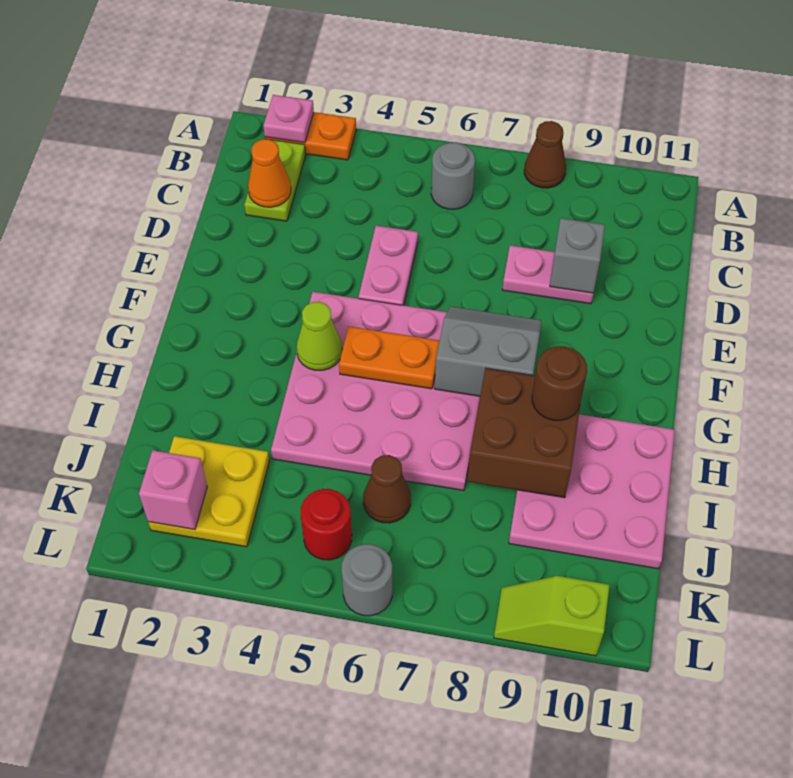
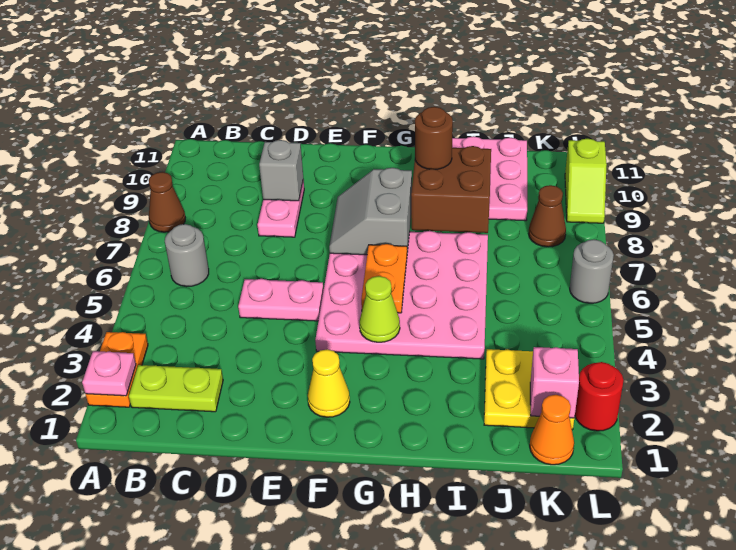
orange cone C2 level 2 -> orange cone K1 level 1
none -> yellow cone F2 level 1
brown cone J6 level 1 -> brown cone K8 level 1
red round brick K5 level 1 -> red round brick L2 level 1

